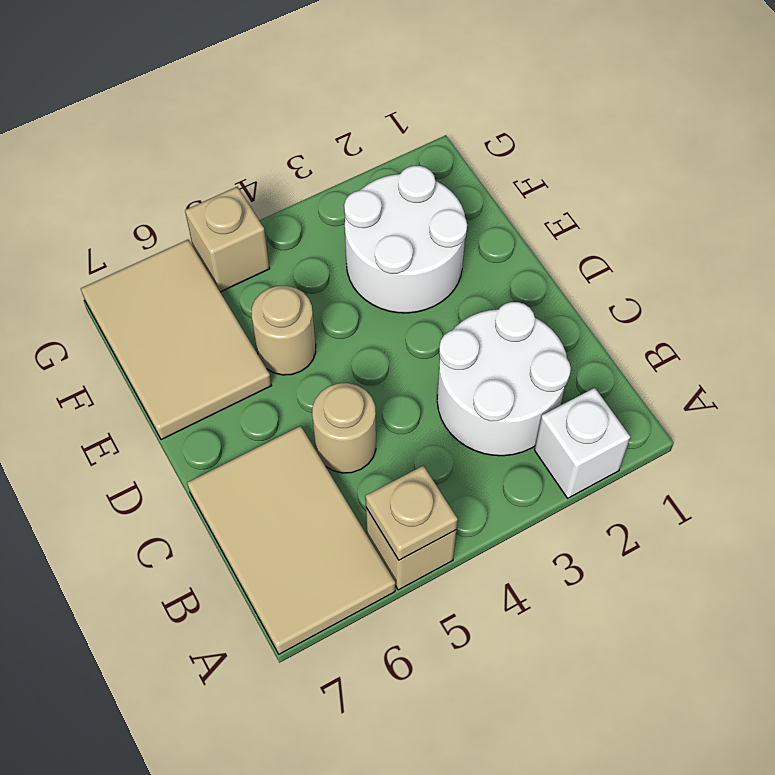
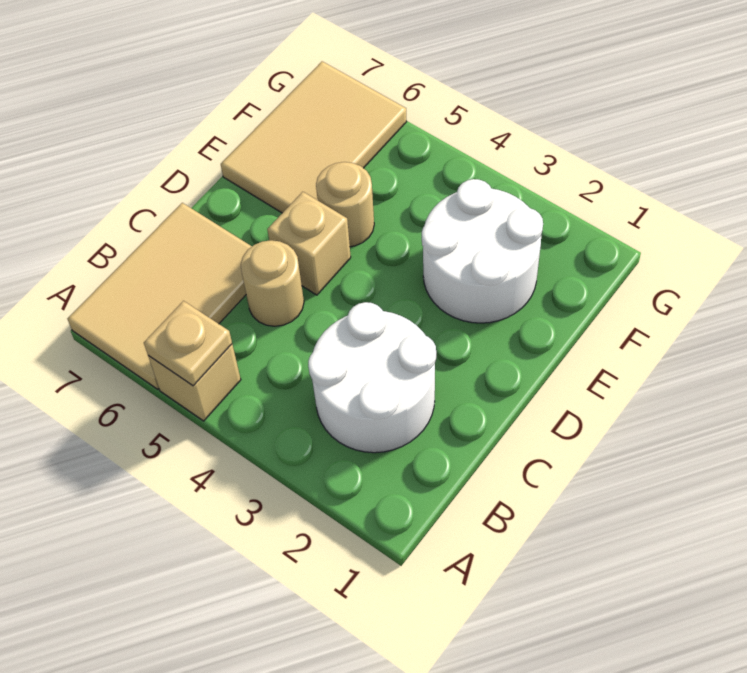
white brick A2 level 1 -> none
tan brick G5 level 1 -> tan brick D5 level 1

